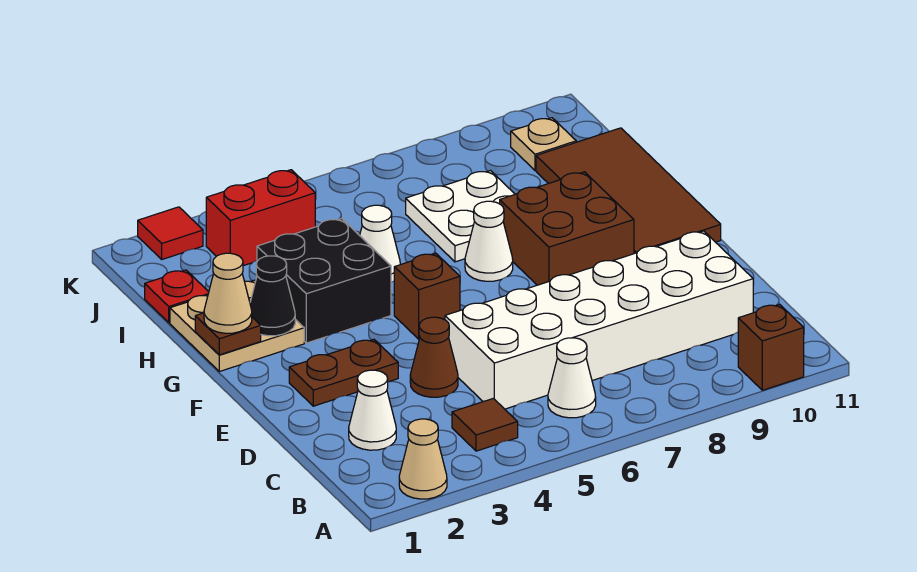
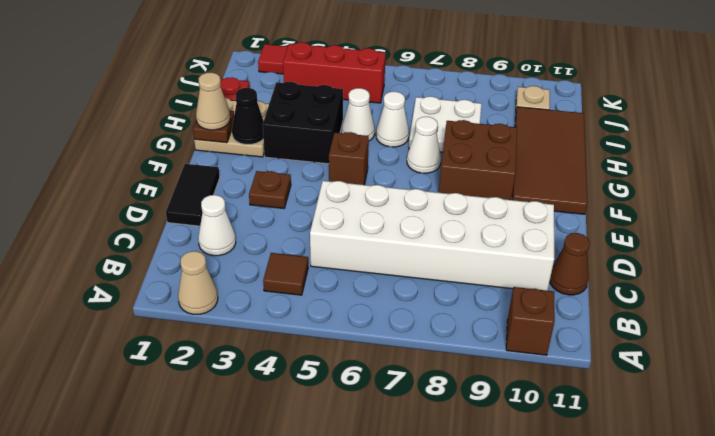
white cone B6 level 1 -> white cone H6 level 1
none -> black tile D1:E1 level 1
brown cone D4 level 1 -> brown cone C11 level 1
brown plate E2:E3 level 1 -> brown plate E3 level 1
red brick J3:J4 level 1 -> red brick J3:J5 level 1

